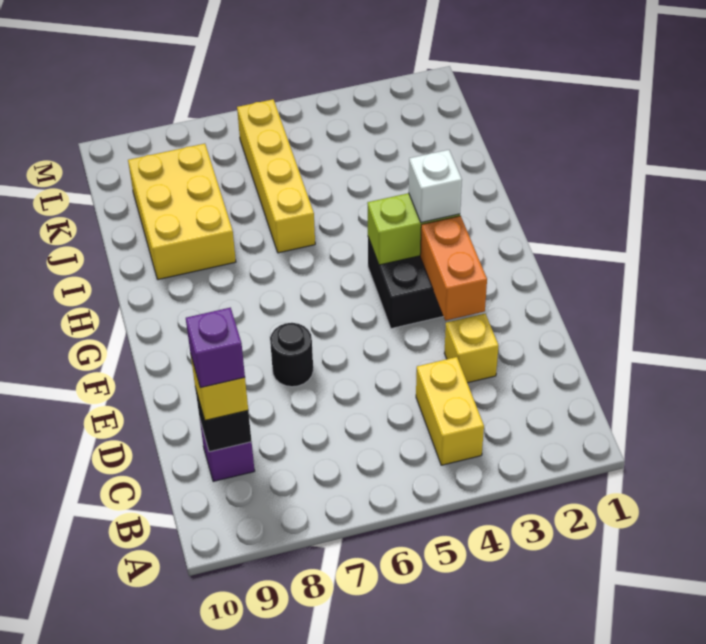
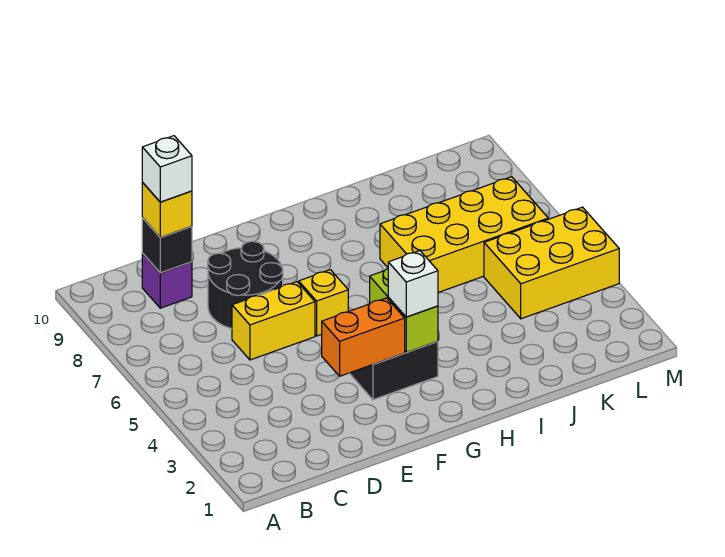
yellow brick B4:C4 level 1 -> yellow brick D6:E6 level 1
purple brick C9 level 4 -> white brick C9 level 4
yellow brick D3 level 1 -> yellow brick F6 level 1
black round brick E7 level 1 -> black round brick D7:E8 level 1
yellow brick I6:L6 level 1 -> yellow brick I6:L7 level 1
yellow brick I8:K9 level 1 -> yellow brick K4:M5 level 1

